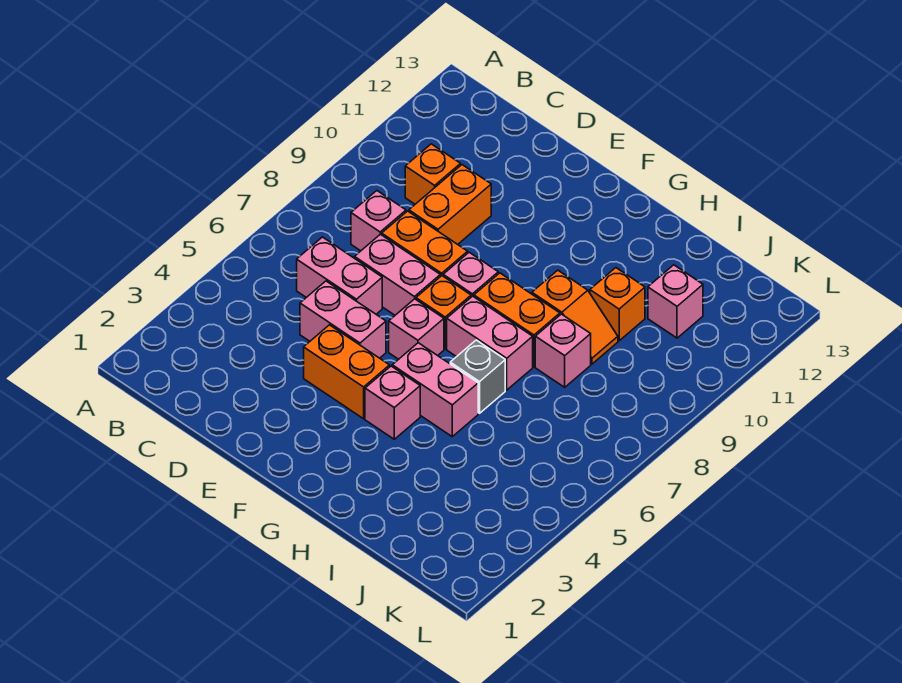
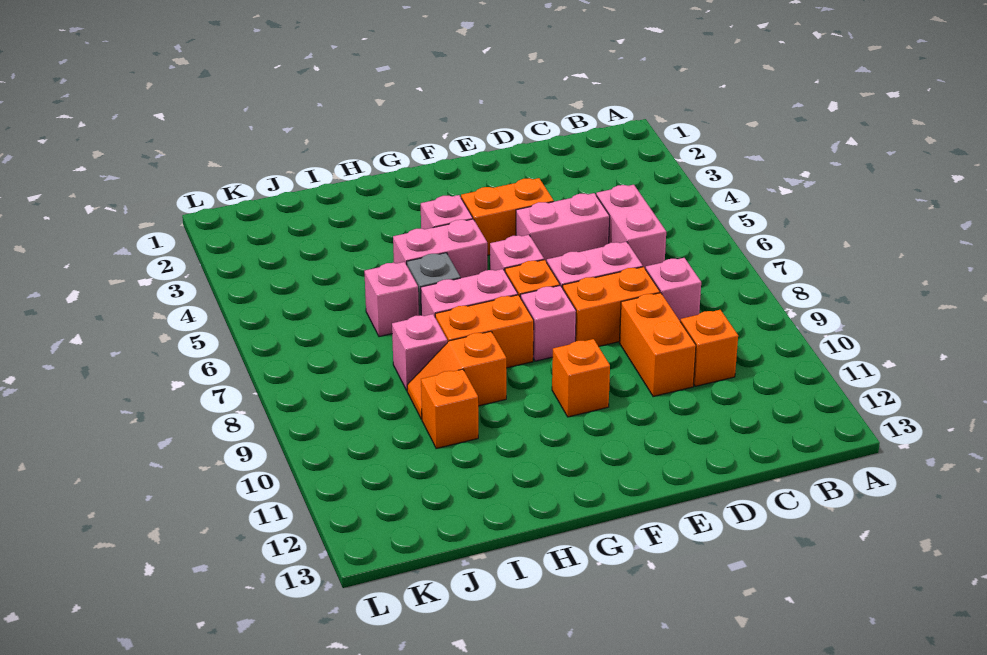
pink brick C6:D6 level 1 -> pink brick C5:C6 level 1
none -> orange brick F10 level 1
pink brick J11 level 1 -> pink brick I6 level 1

